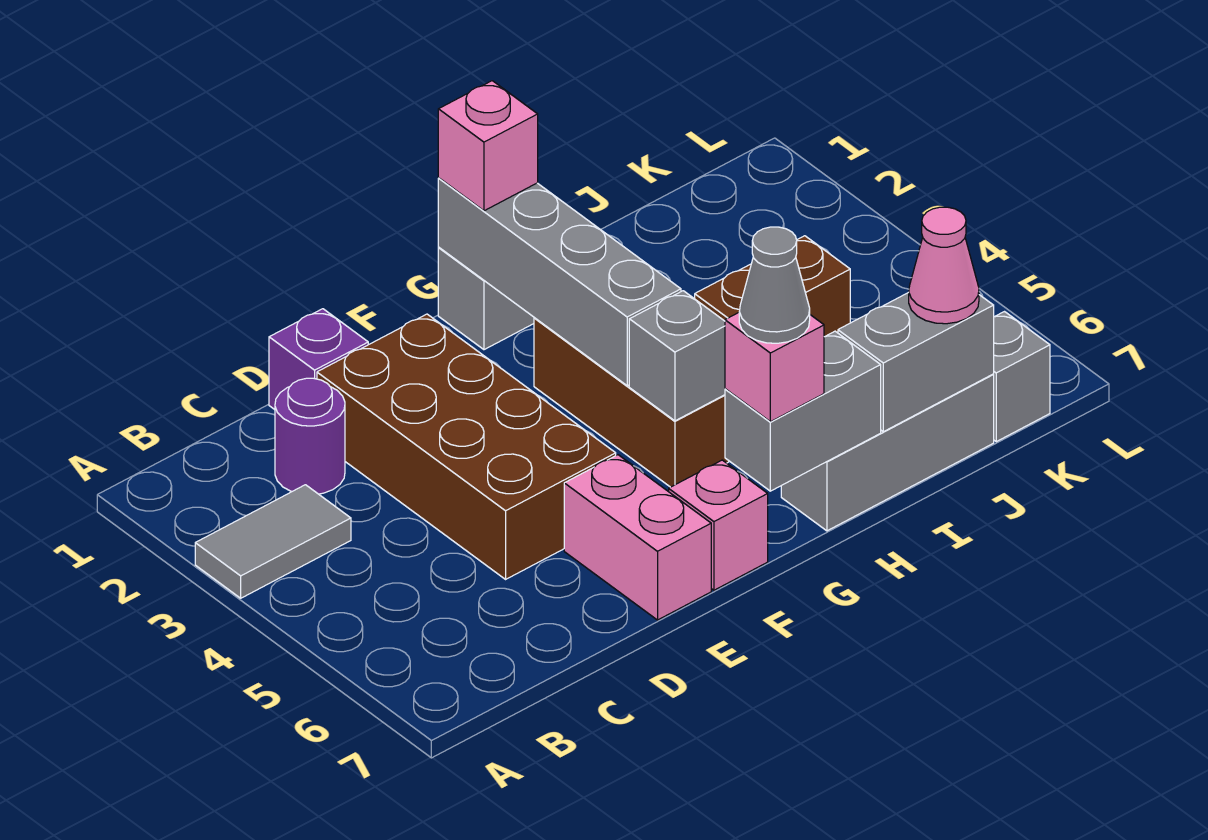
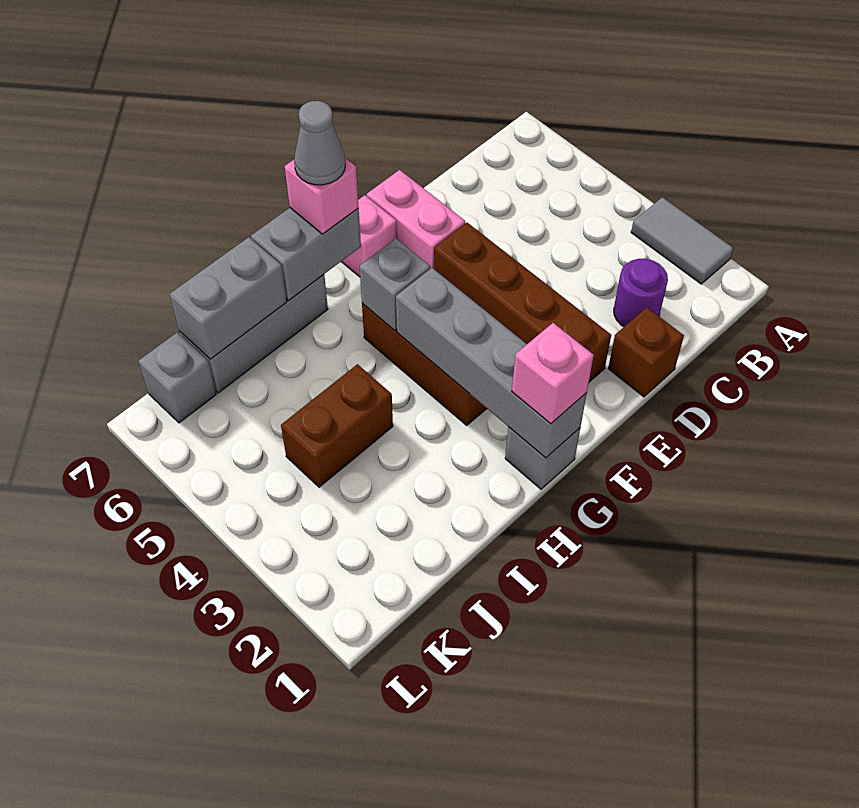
grey tile A3:B3 level 1 -> grey tile A2:A3 level 1
purple brick D1 level 1 -> brown brick D1 level 1
brown brick D2:E5 level 1 -> brown brick E2:E5 level 1
pink cone J7 level 3 -> none

